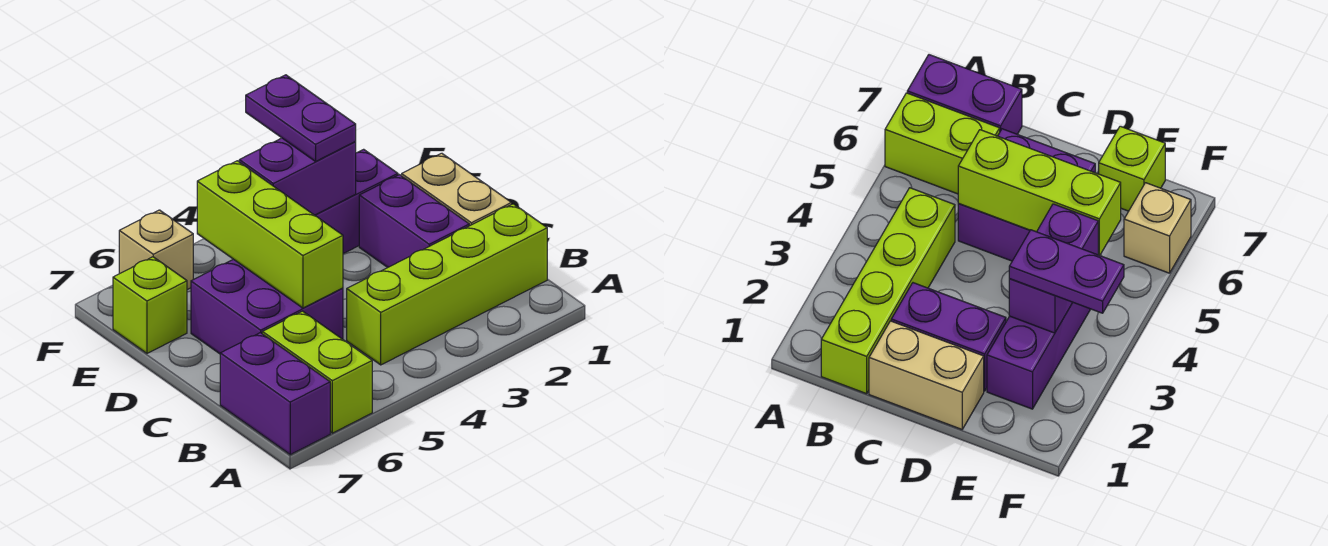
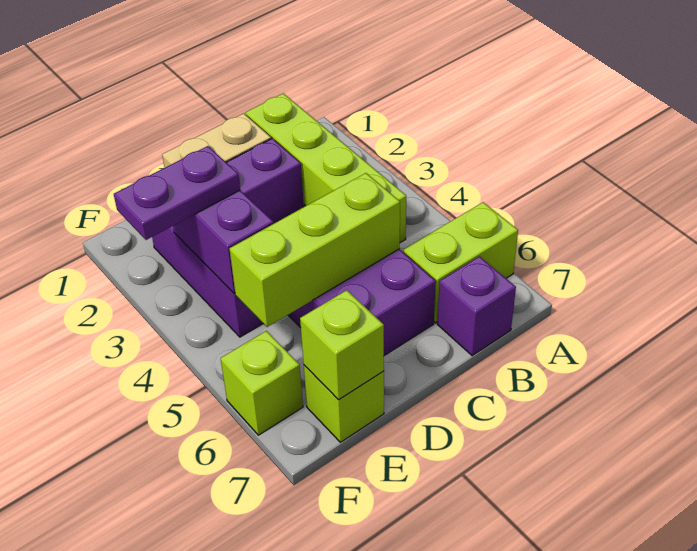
purple brick A7:B7 level 1 -> purple brick B7 level 1
none -> lime brick E7 level 2
tan brick F6 level 1 -> lime brick F6 level 1

